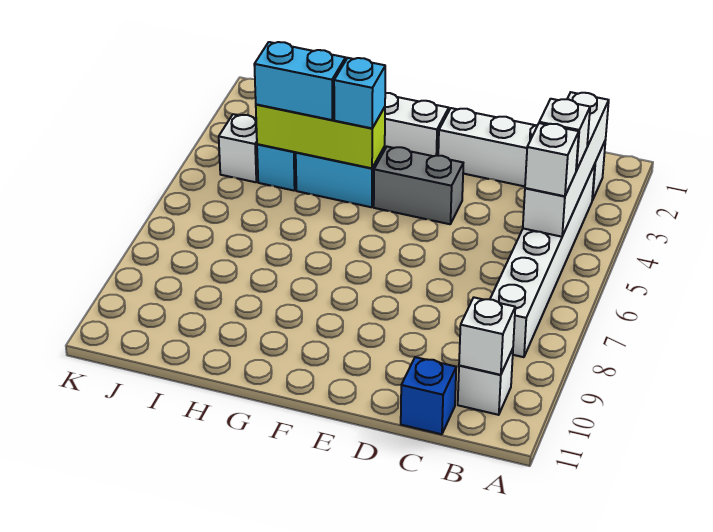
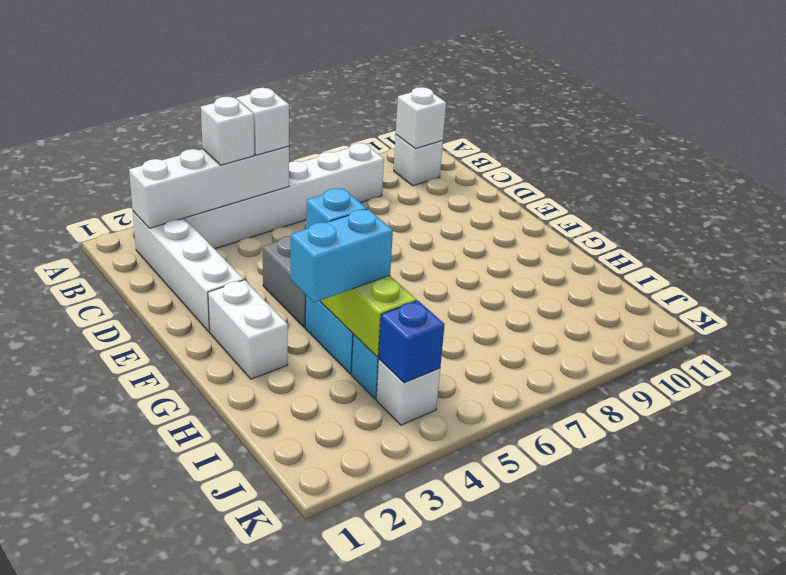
blue brick C11 level 1 -> blue brick J4 level 2
cyan brick H4:I4 level 3 -> cyan brick H3:H4 level 3

